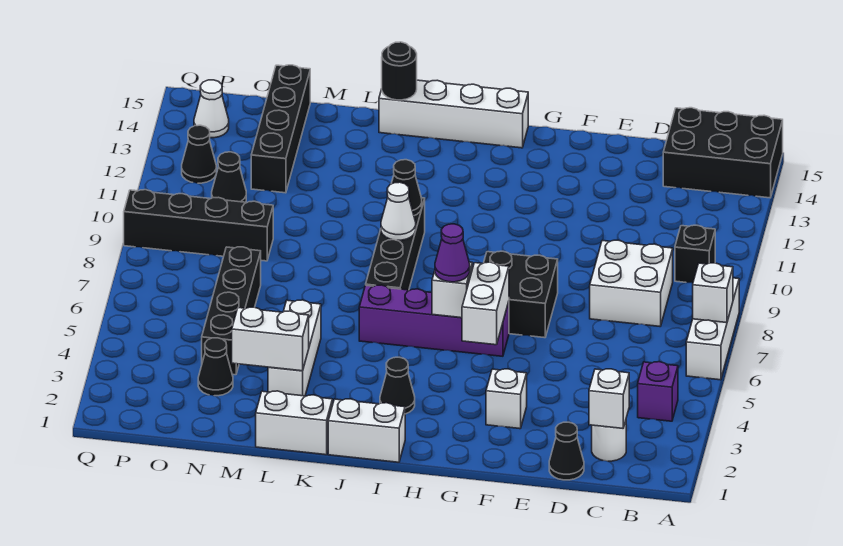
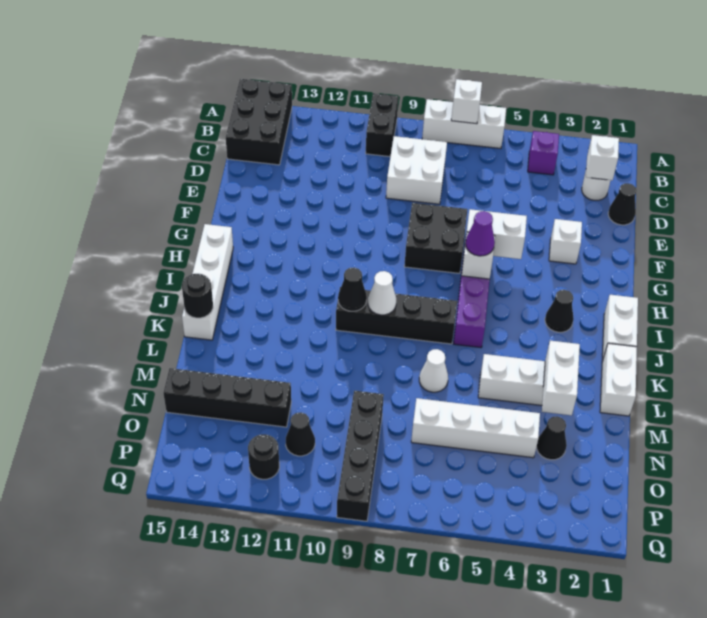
black brick B10 level 1 -> black brick A10:B10 level 1
black brick N4:N7 level 1 -> white brick N4:N7 level 1
black cone P12 level 1 -> black round brick P12 level 1
white cone P14 level 1 -> white cone L7 level 1

